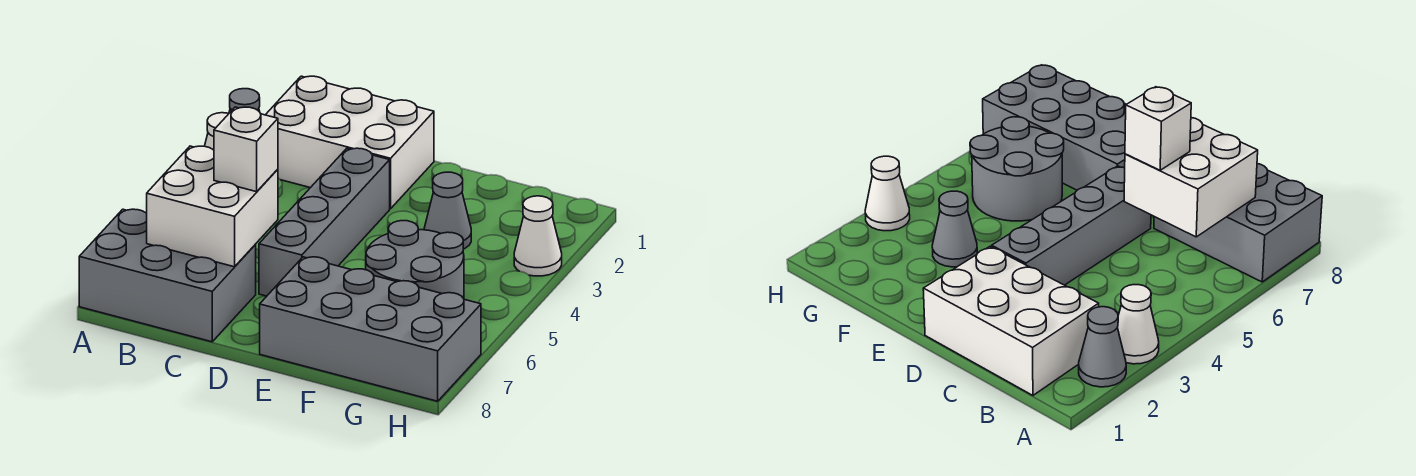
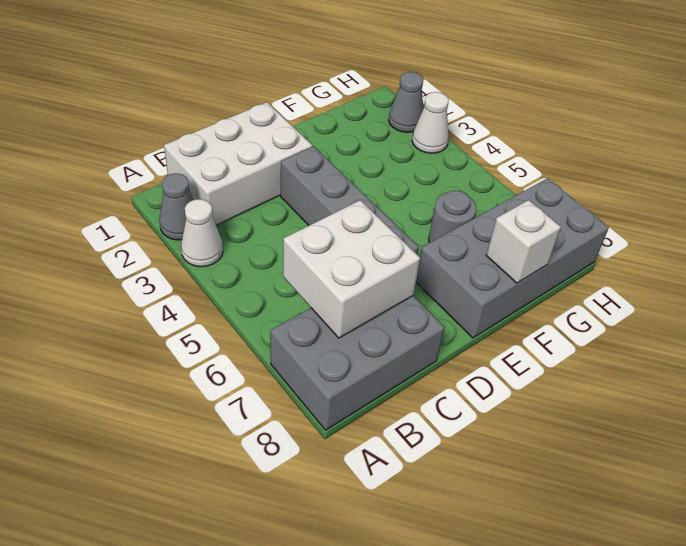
white brick C6 level 3 -> white brick F8 level 2
grey cone F3 level 1 -> grey cone H2 level 1
grey round brick F5:G6 level 1 -> grey round brick F6 level 1

